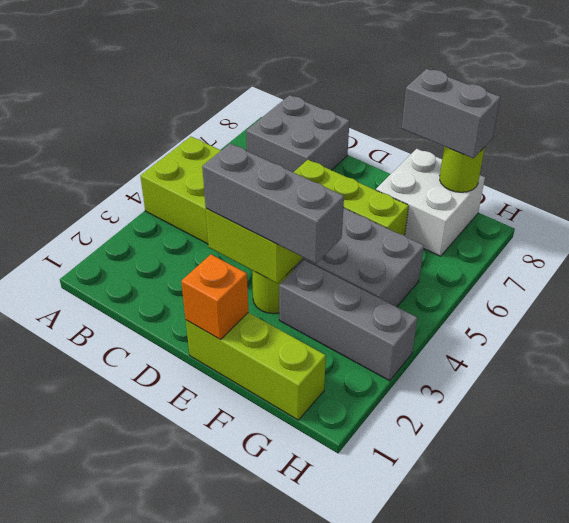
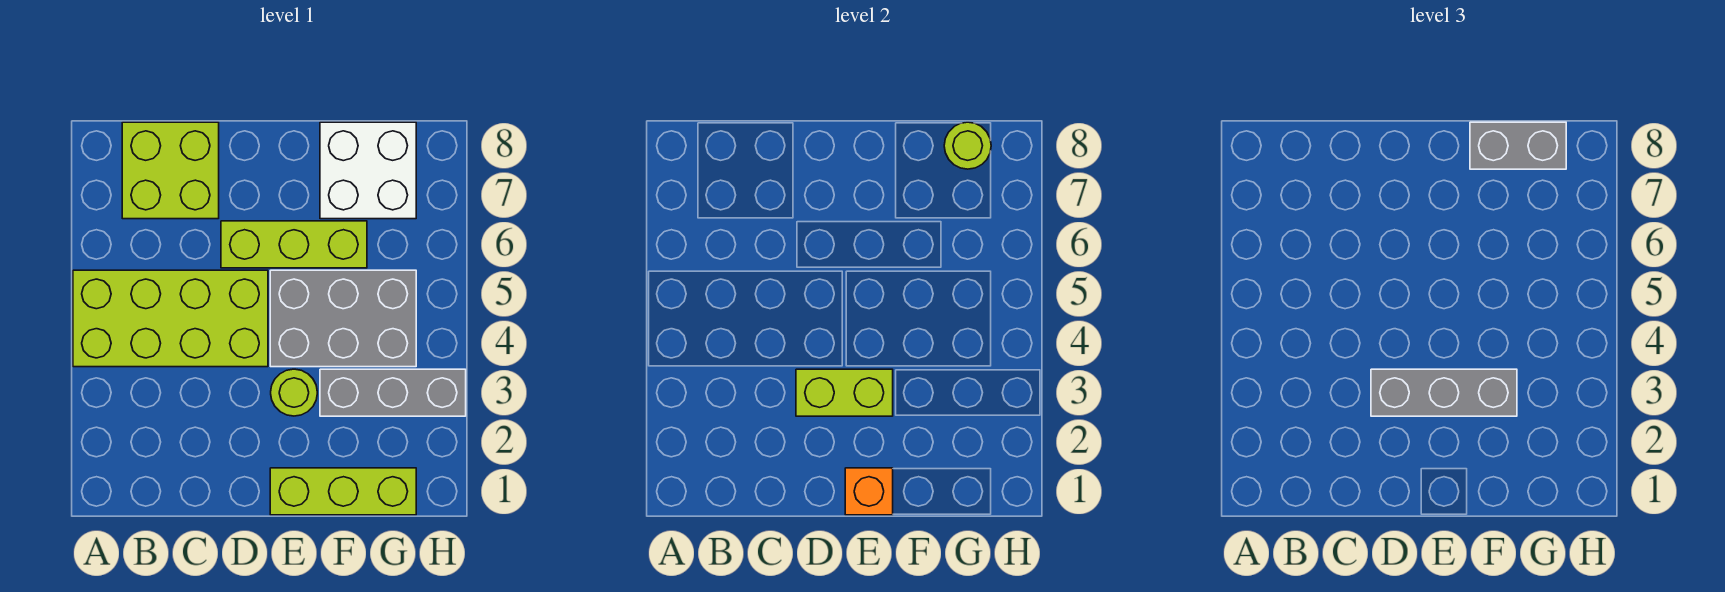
grey brick B7:C8 level 1 -> lime brick B7:C8 level 1

